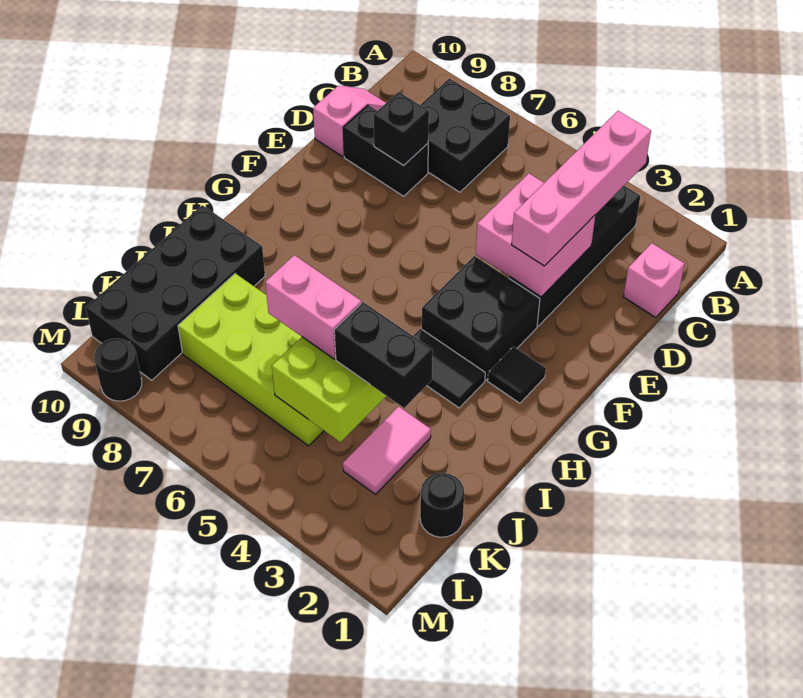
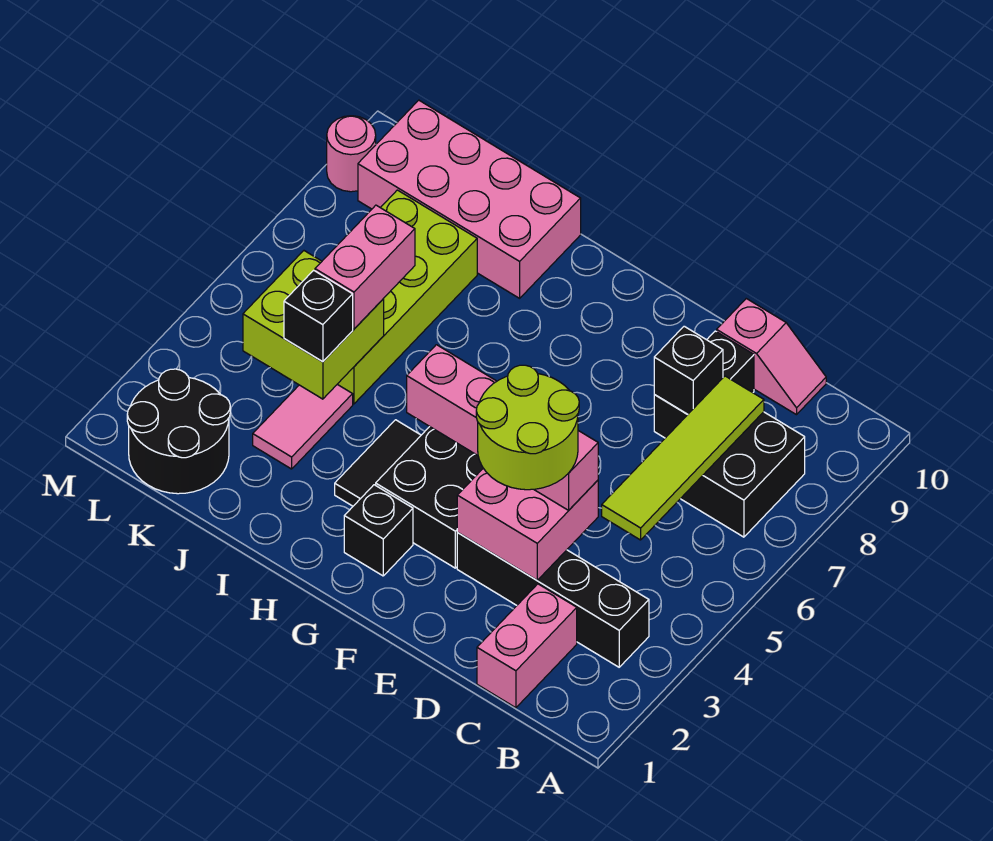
pink brick B3:E3 level 3 -> pink brick D4:G4 level 3
pink brick C1 level 1 -> pink brick C1:C2 level 1
none -> lime tile C5:C8 level 2
none -> lime round brick D3:E4 level 4
black tile G2 level 1 -> black brick G2 level 1
black brick I9:L10 level 1 -> pink brick I9:L10 level 1
pink tile J3:K3 level 1 -> pink tile J3:J4 level 1
black brick J3:J4 level 3 -> black brick J4 level 3
black round brick K1 level 1 -> black round brick K1:L2 level 1
black round brick M9 level 1 -> pink round brick M9 level 1

